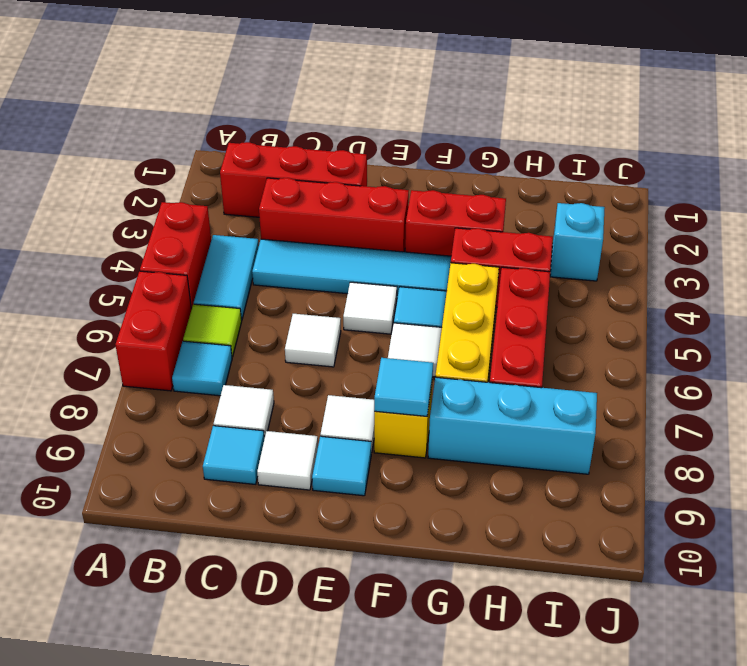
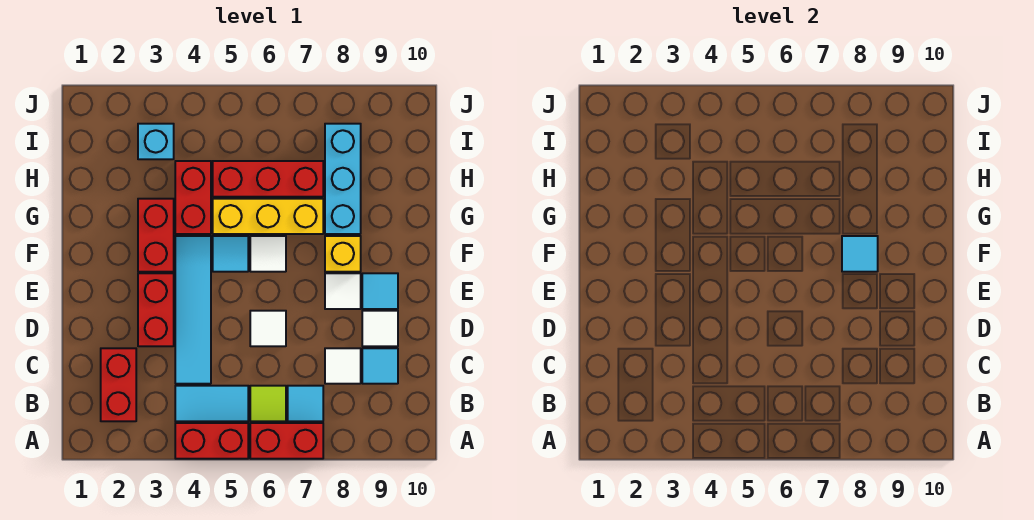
red brick B2:D2 level 1 -> red brick B2:C2 level 1
red brick C3:E3 level 1 -> red brick D3:E3 level 1
white tile E5 level 1 -> none

